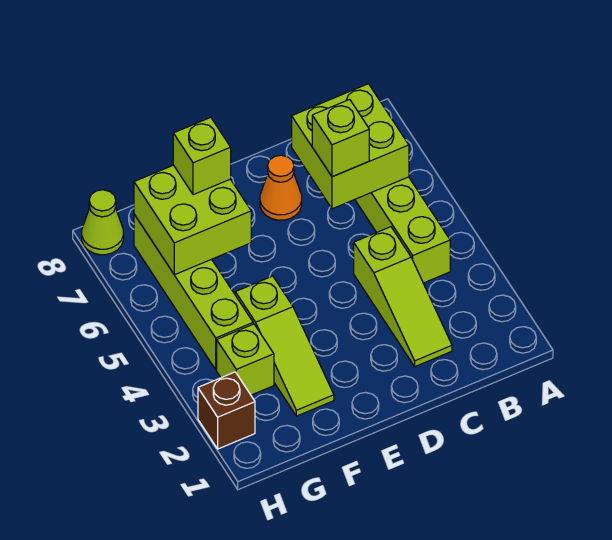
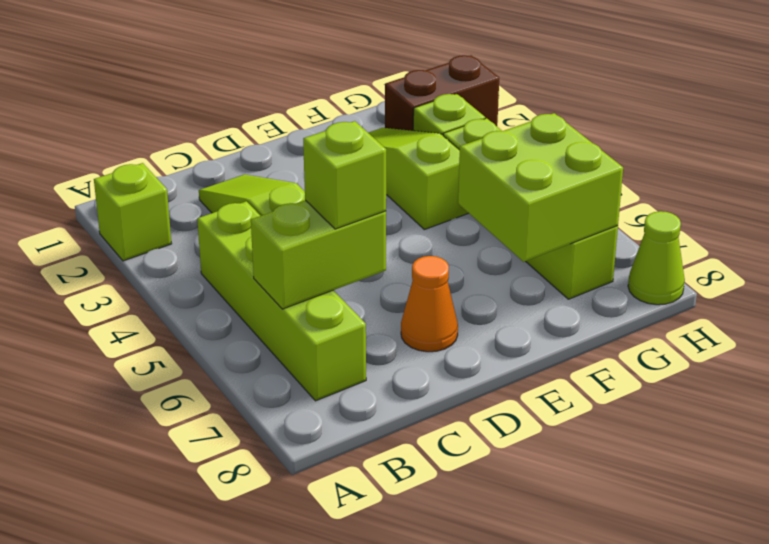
lime brick B6:C7 level 2 -> lime brick B6:C6 level 2
lime brick F7 level 3 -> lime brick A2 level 1
brown brick H2 level 1 -> brown brick G2:H2 level 1

